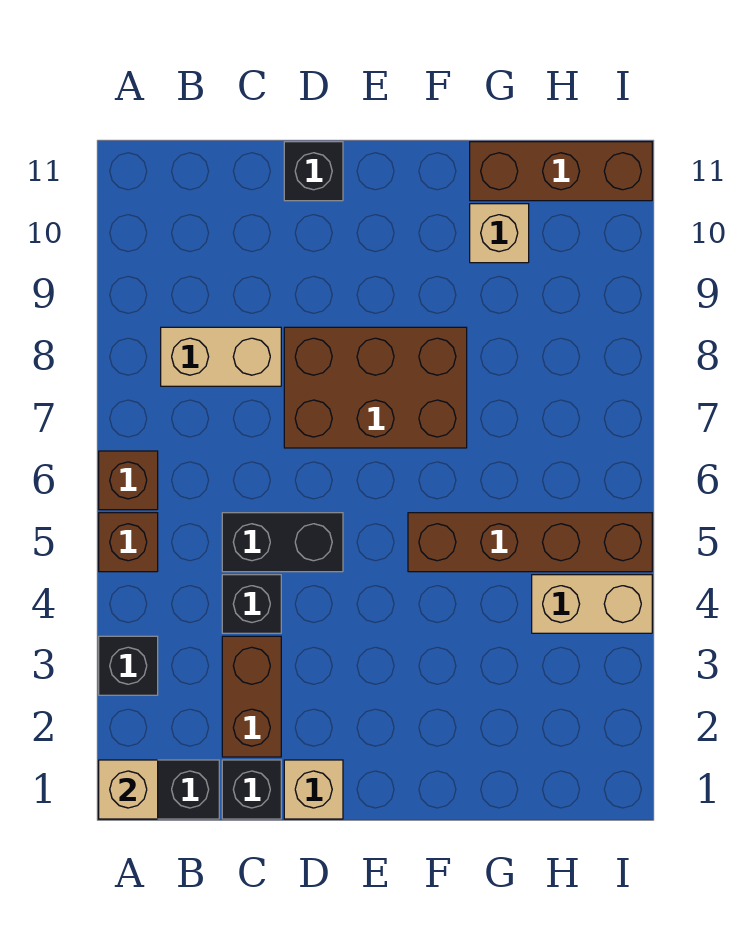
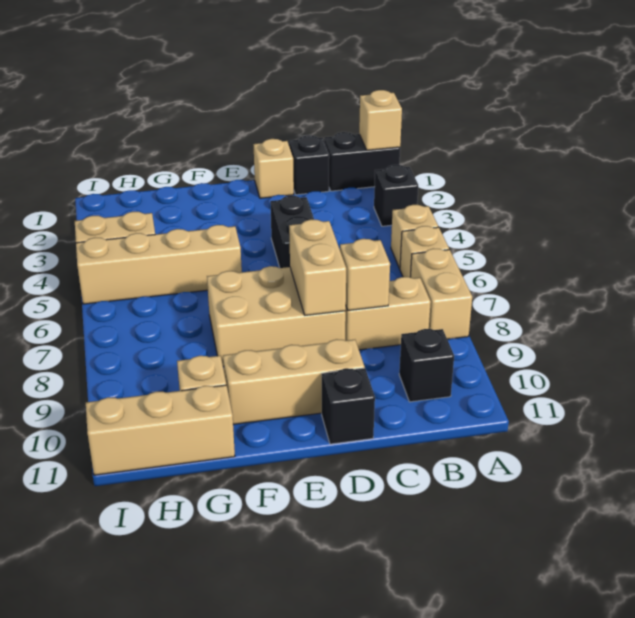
brown brick A5 level 1 -> tan brick A5 level 1
brown brick A6 level 1 -> tan brick A6 level 1
none -> tan brick A7:A8 level 1
brown brick C2:C3 level 1 -> none
black brick C4 level 1 -> black brick B10 level 1
black brick C5:D5 level 1 -> black brick D4:D5 level 1
none -> tan brick C8 level 2
brown brick D7:F8 level 1 -> tan brick D7:F8 level 1
none -> tan brick D7:D8 level 2
none -> tan brick D10:F10 level 1
brown brick F5:I5 level 1 -> tan brick F5:I5 level 1
brown brick G11:I11 level 1 -> tan brick G11:I11 level 1

